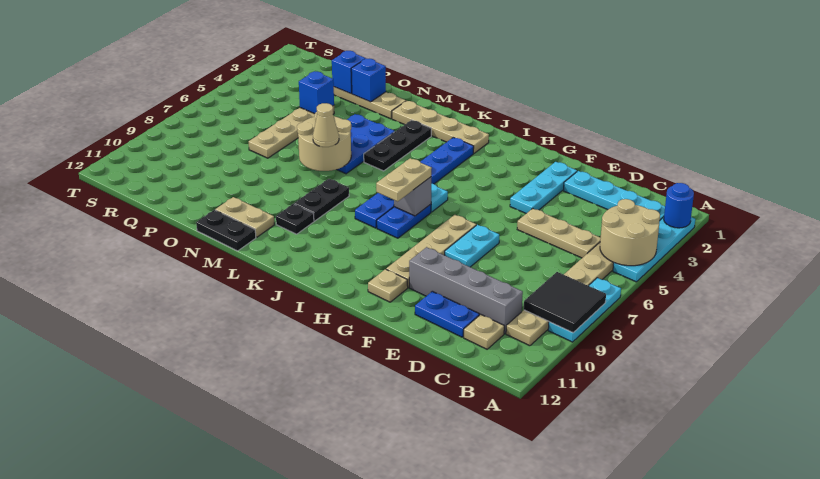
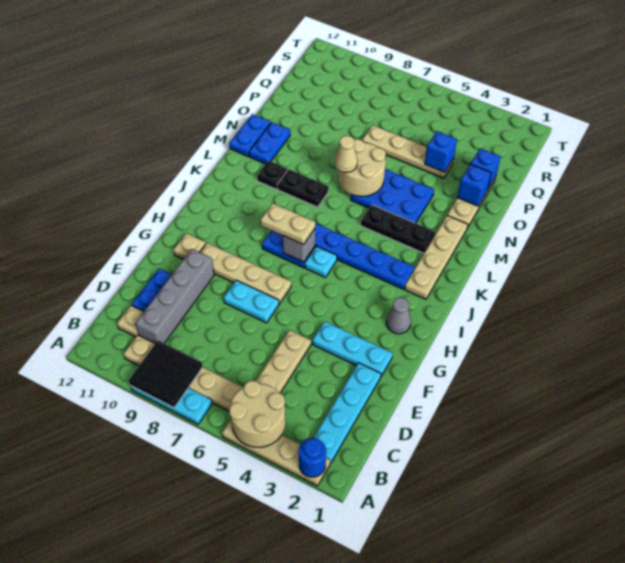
cyan plate A2:A5 level 1 -> tan plate A2:A5 level 1
none -> grey cone H2 level 1
tan plate M11:N11 level 1 -> blue plate M11:N11 level 1
black plate M12:N12 level 1 -> blue plate M12:N12 level 1

